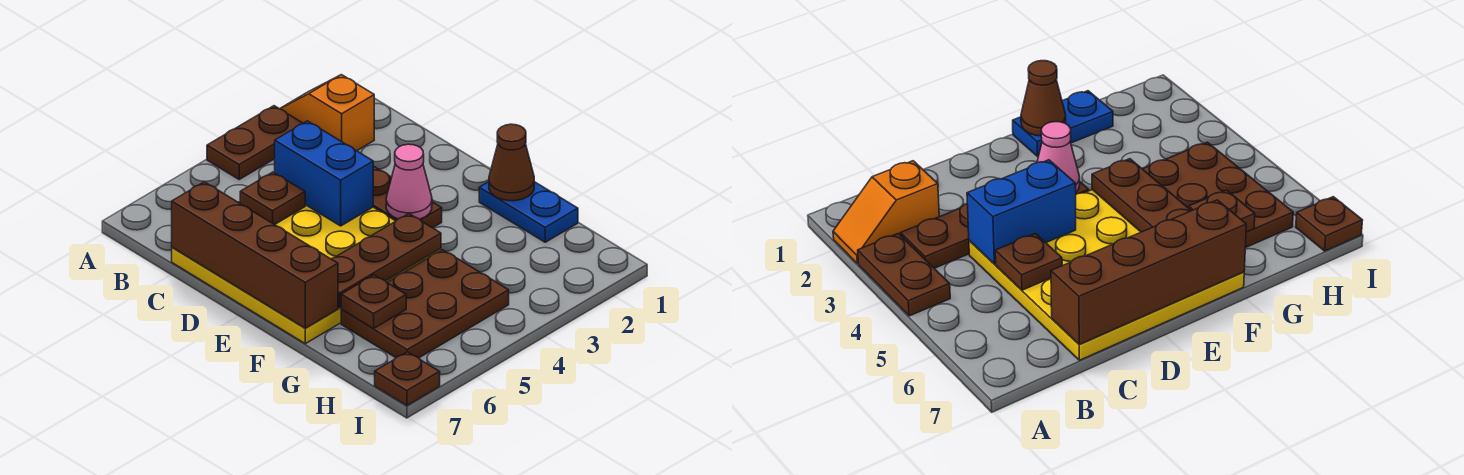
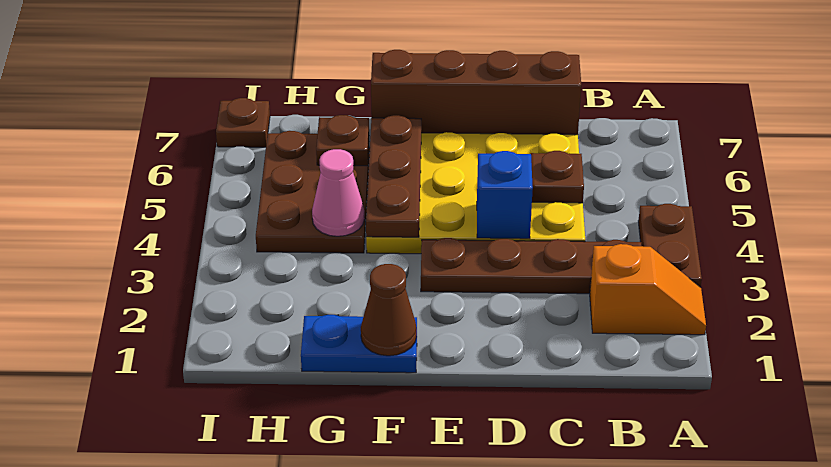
blue brick C4:D4 level 2 -> blue brick D4 level 2
pink cone E3 level 2 -> pink cone G4 level 2

